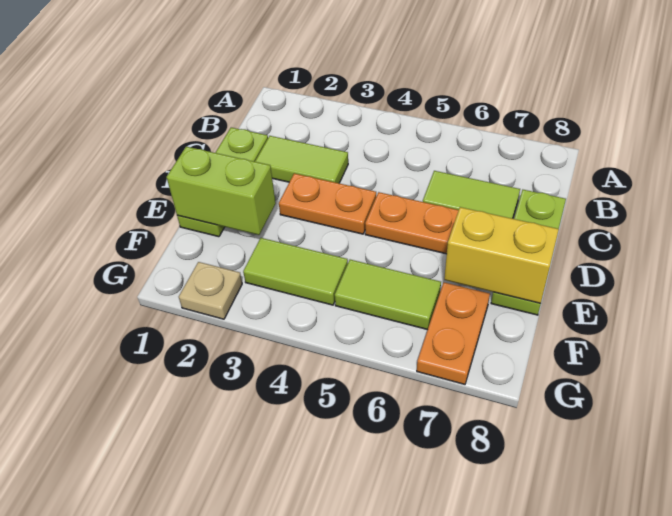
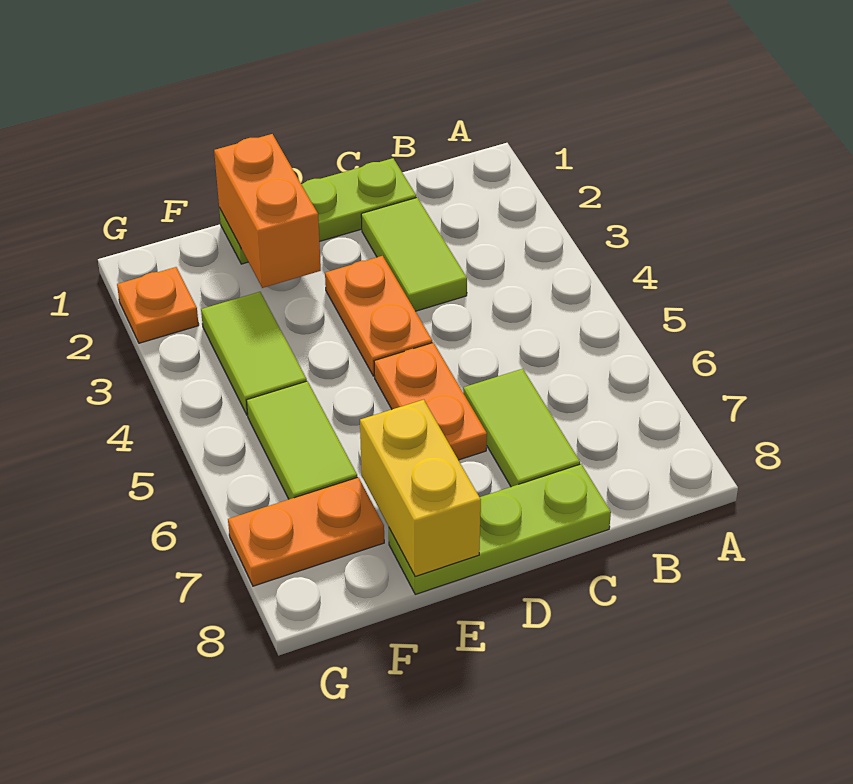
lime brick E1:E2 level 2 -> orange brick E1:E2 level 2
tan plate G2 level 1 -> orange plate G2 level 1

